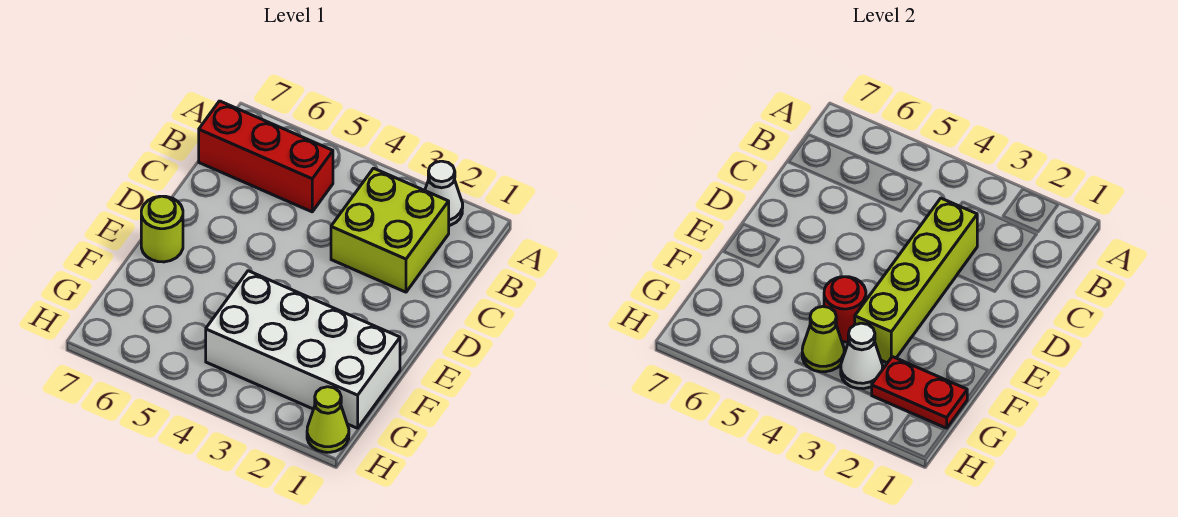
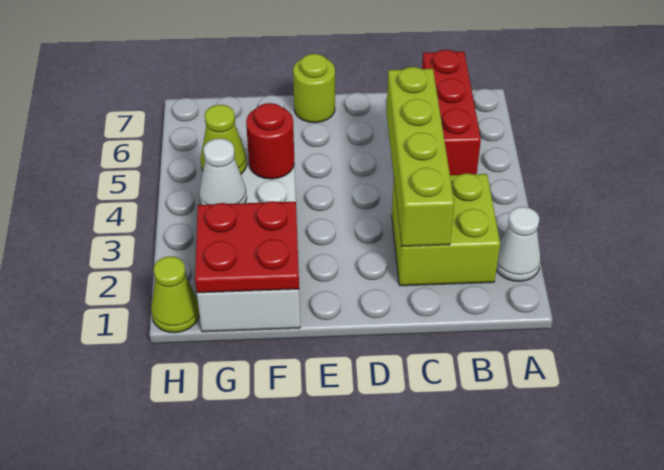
lime brick C3:F3 level 2 -> lime brick C2:C5 level 2
red plate G1:G2 level 2 -> red plate F1:G2 level 2

